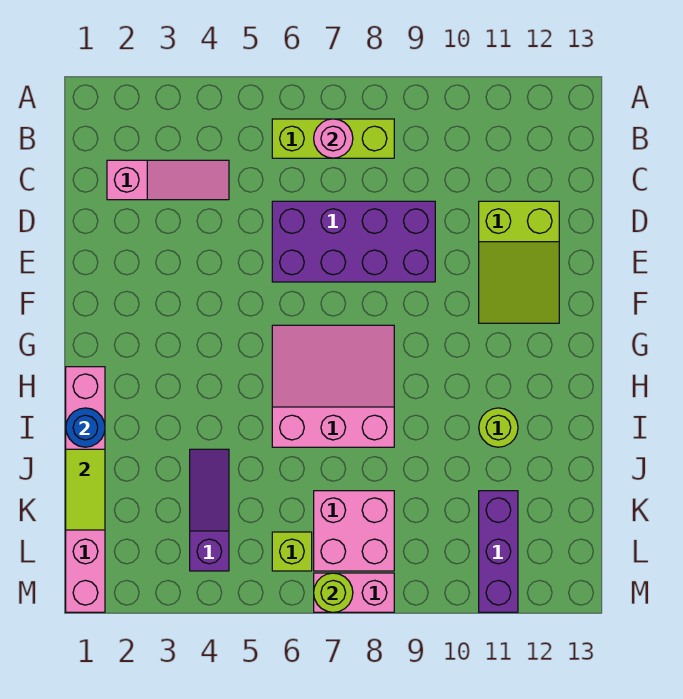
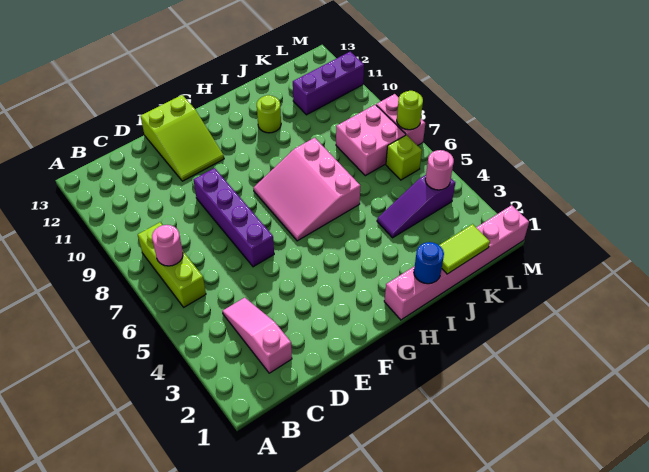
purple brick D6:E9 level 1 -> purple brick E6:E9 level 1
lime slope D11:F12 level 1 top D -> lime slope E11:F13 level 1 top 13
none -> pink round brick L4 level 2

